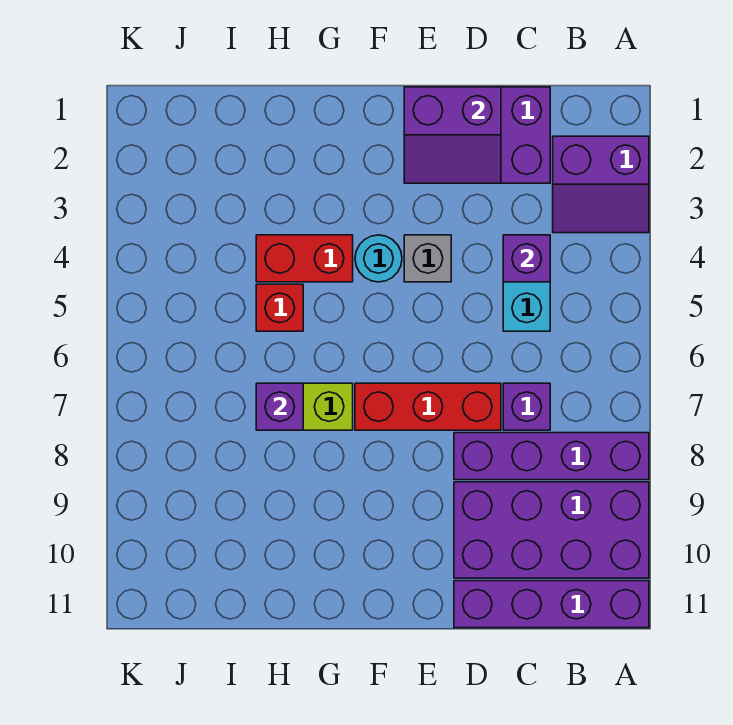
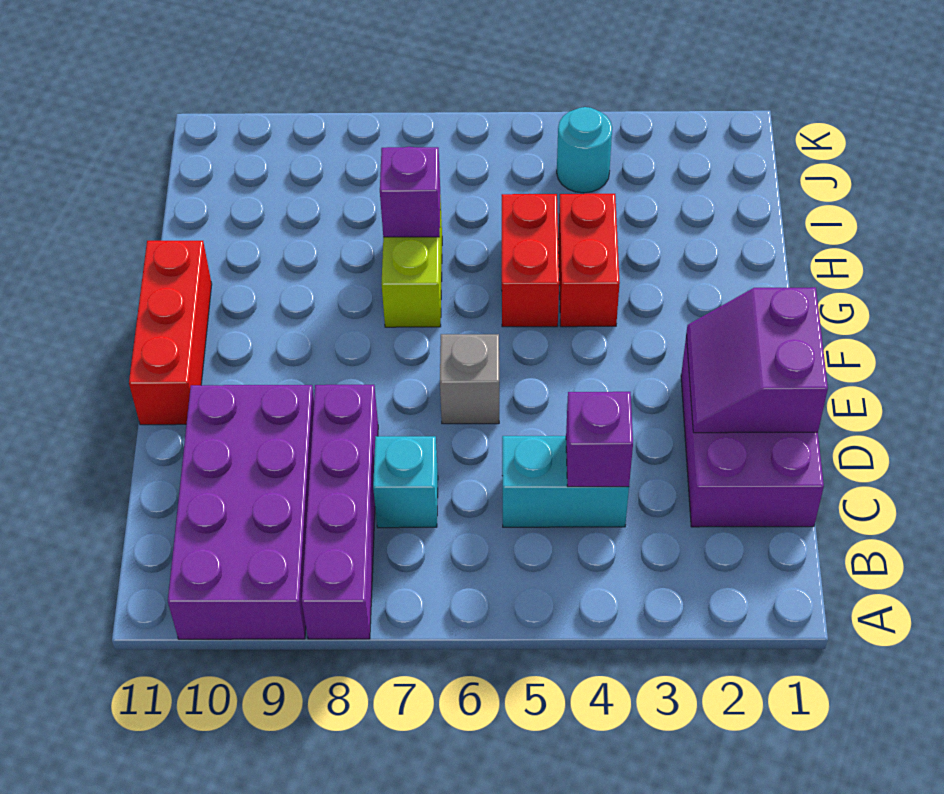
purple slope A2:B3 level 1 top 2 -> none
purple brick A11:D11 level 1 -> none
purple brick C7 level 1 -> cyan brick C7 level 1
red brick D7:F7 level 1 -> red brick E11:G11 level 1
grey brick E4 level 1 -> grey brick E6 level 1
cyan round brick F4 level 1 -> cyan round brick J4 level 1
red brick H5 level 1 -> red brick G5:H5 level 1

